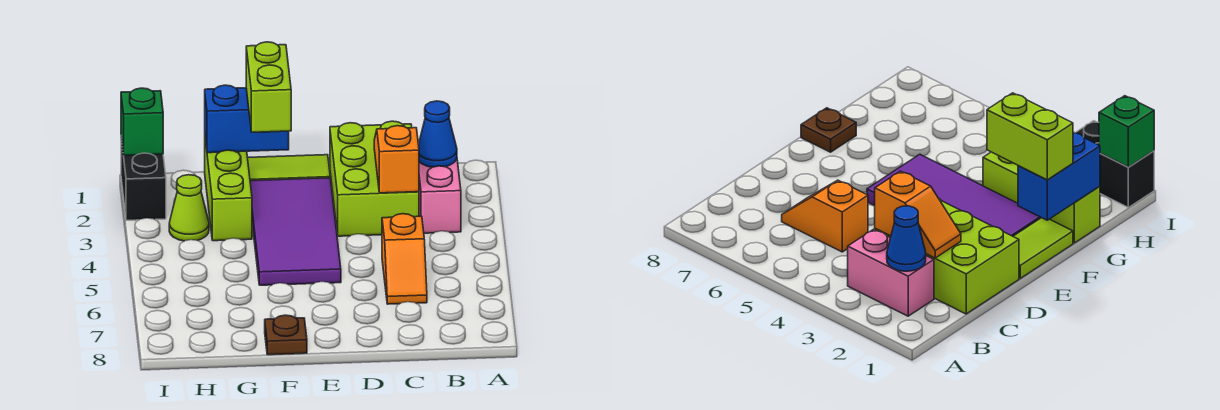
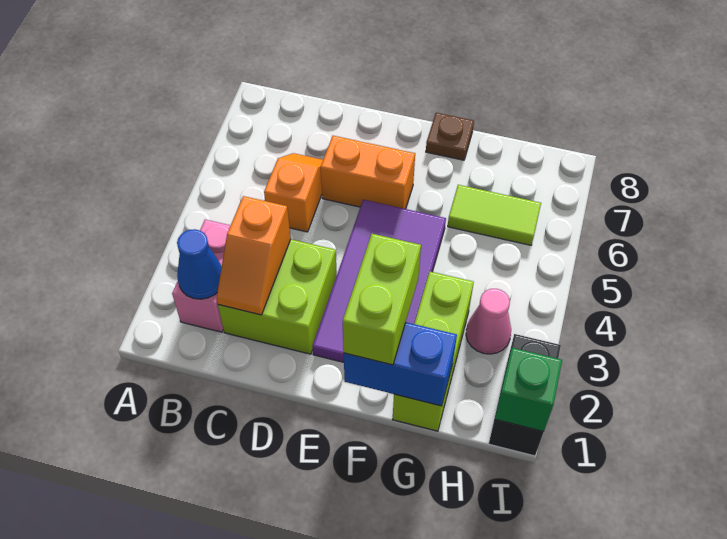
lime brick C1:D3 level 1 -> lime brick C2:D3 level 1
none -> orange brick D6:E6 level 1
lime tile E1:F1 level 1 -> lime tile G6:H6 level 1
lime cone H3 level 1 -> pink cone H3 level 1

